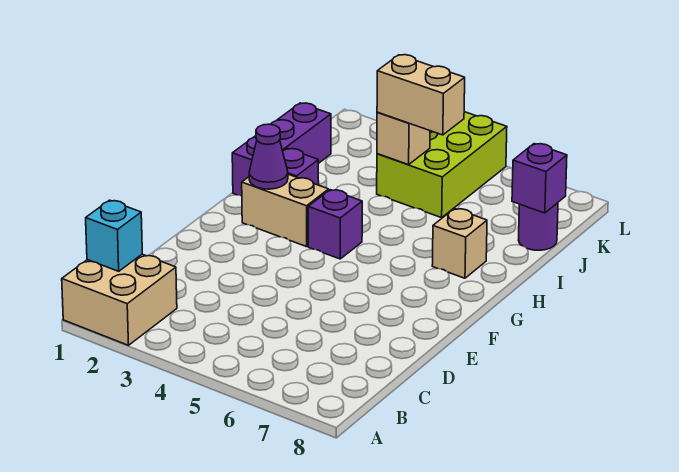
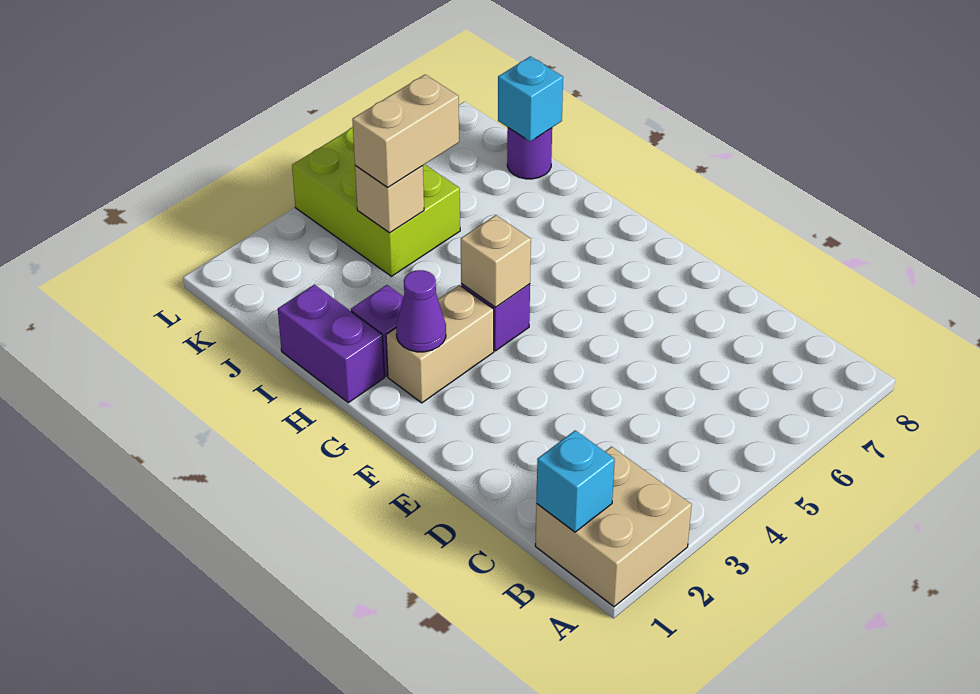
purple brick H1:J1 level 1 -> purple brick H1:I1 level 1
tan brick H7 level 1 -> tan brick G4 level 2
purple brick J8 level 2 -> cyan brick J8 level 2

